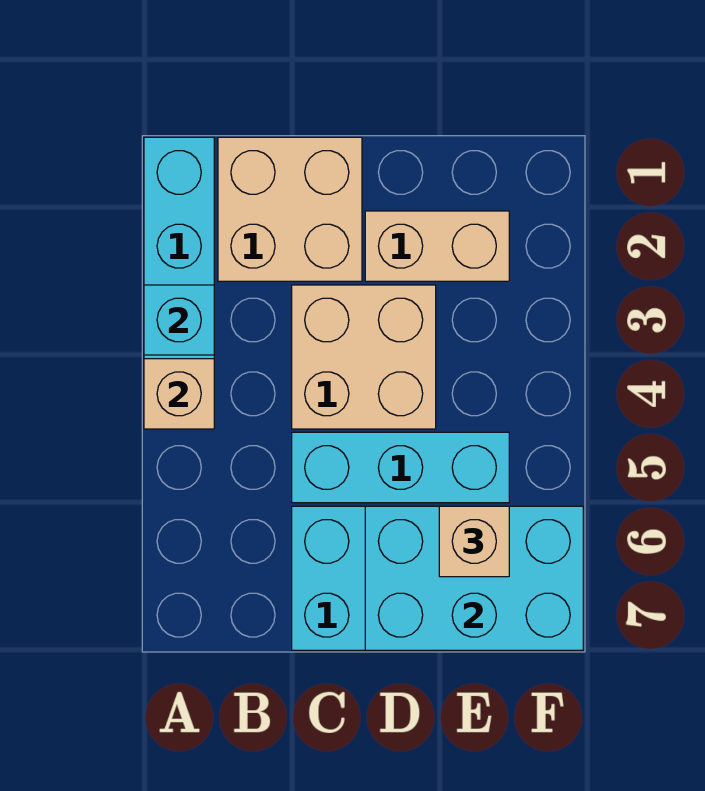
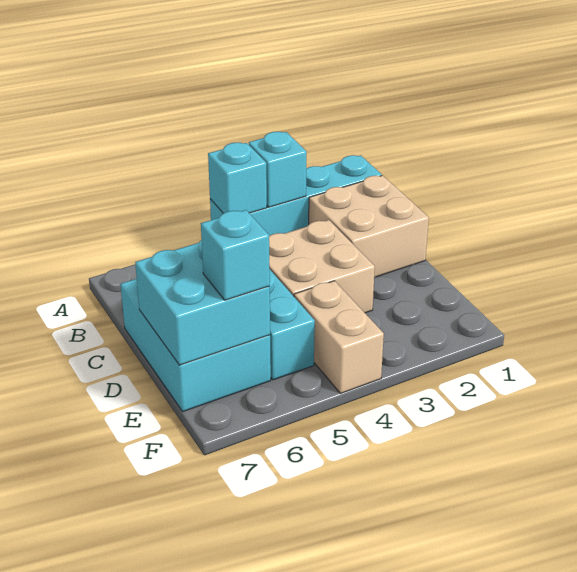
tan brick A4 level 2 -> cyan brick A4 level 2
tan brick D2:E2 level 1 -> tan brick E4:F4 level 1
cyan brick D6:F7 level 2 -> cyan brick D6:E7 level 2
tan brick E6 level 3 -> cyan brick E6 level 3

